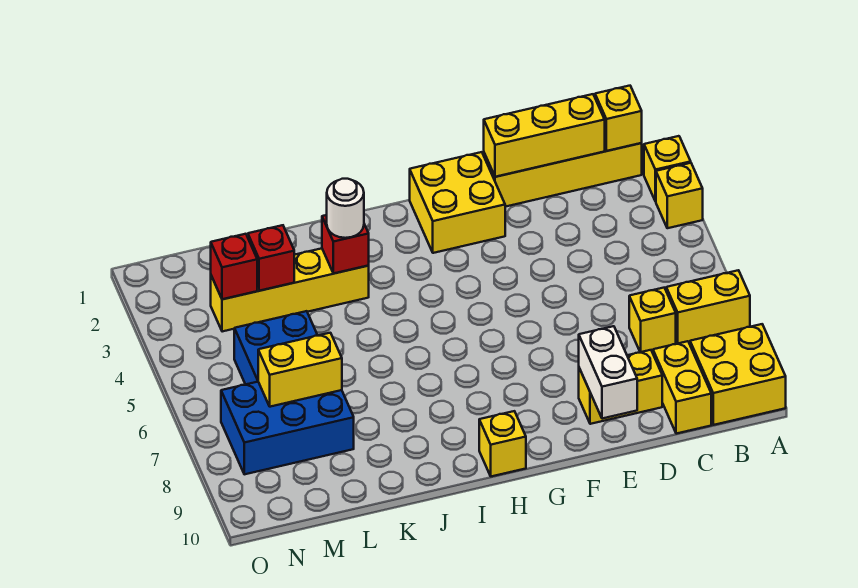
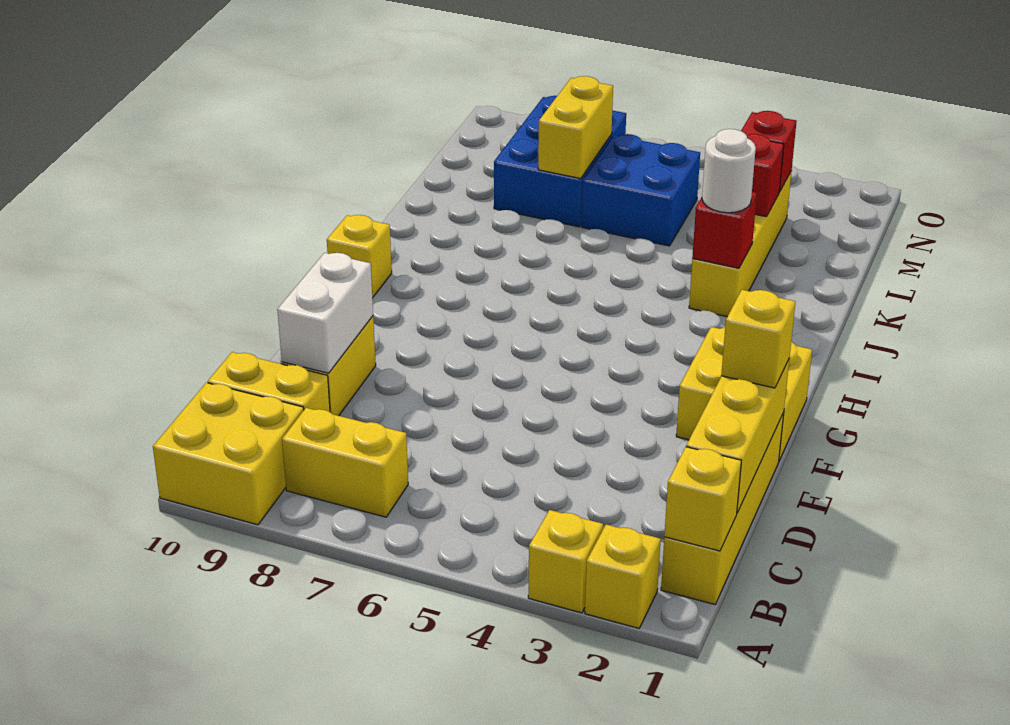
yellow brick A7:B7 level 1 -> yellow brick B7:B8 level 1
yellow brick C7 level 1 -> yellow brick E1 level 3
white brick E9:E10 level 2 -> white brick D9:E9 level 2

